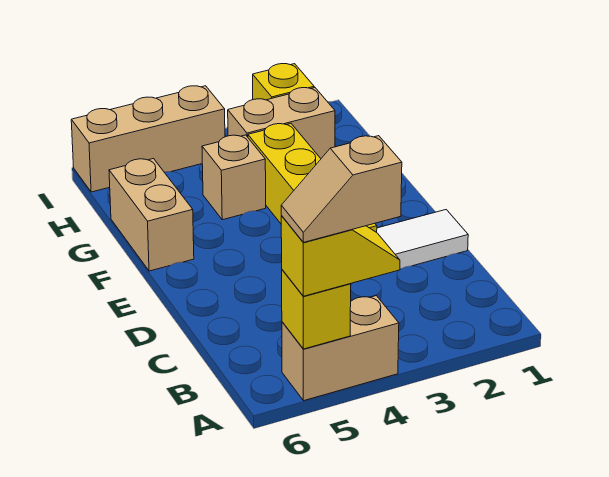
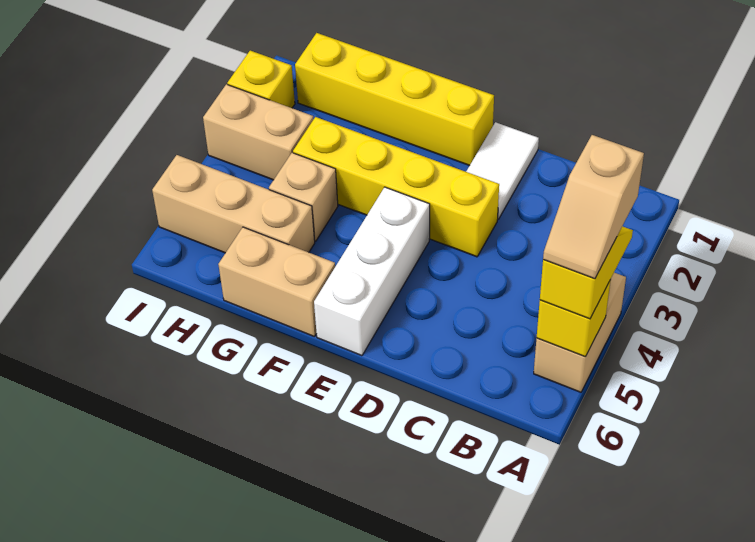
none -> yellow brick E1:H1 level 1
none -> white brick E4:E6 level 1
tan brick H2:H3 level 1 -> tan brick H3:I3 level 1
tan brick I4:I6 level 1 -> tan brick G5:I5 level 1

